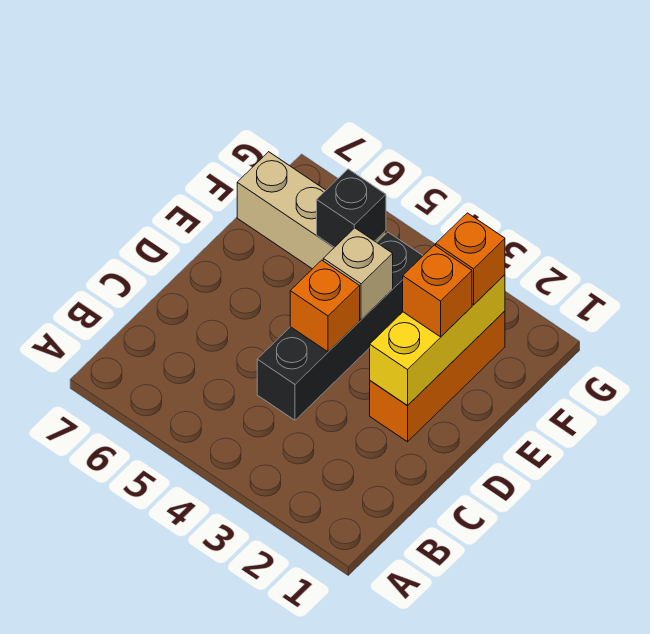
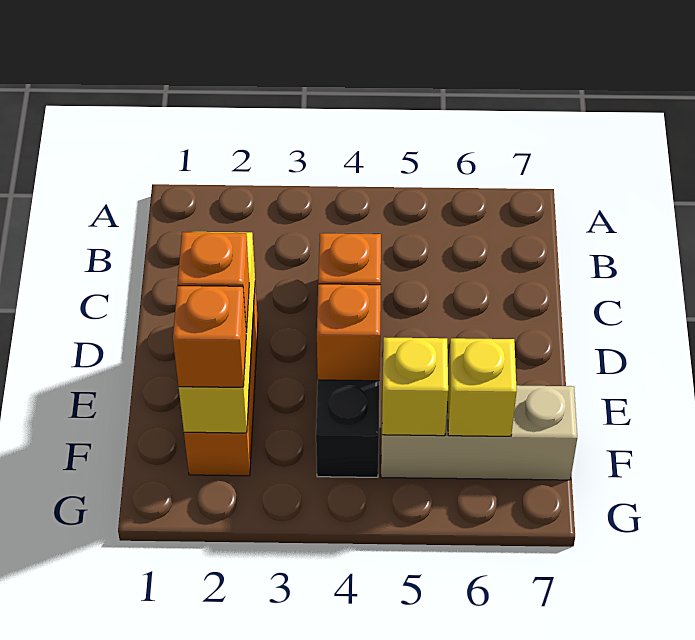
tan brick E4 level 2 -> orange brick E4 level 2
black brick F5 level 2 -> yellow brick F5 level 2
none -> yellow brick F6 level 2

